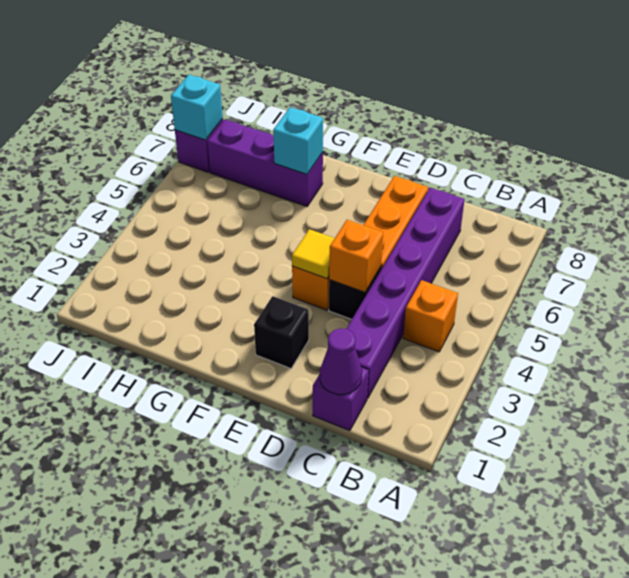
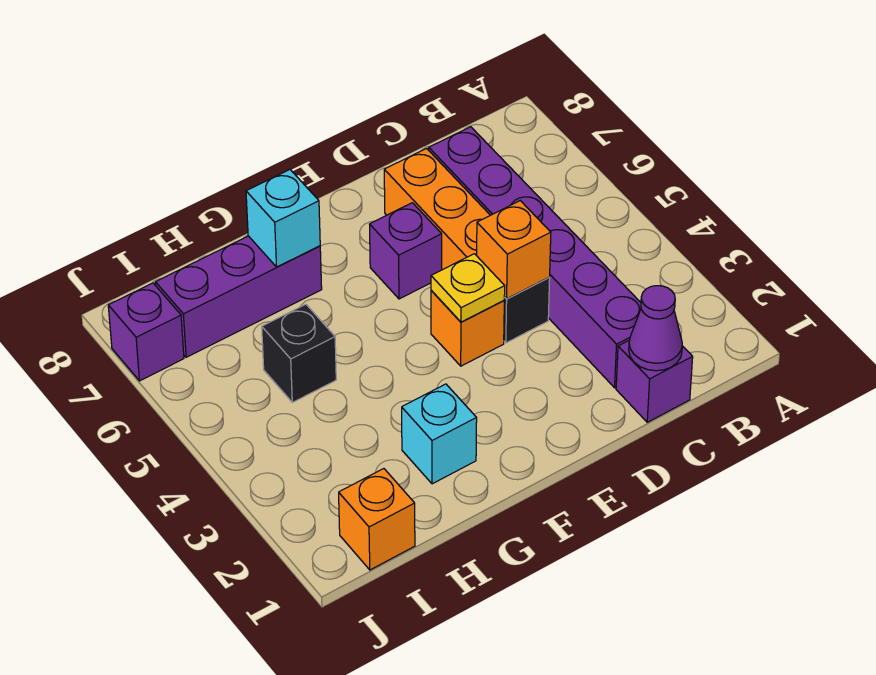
orange brick B4 level 1 -> orange brick I1 level 1
black brick E2 level 1 -> black brick H5 level 1
yellow tile E4 level 2 -> yellow plate E4 level 2
none -> purple brick E6 level 1
cyan brick J7 level 2 -> cyan brick G2 level 1

